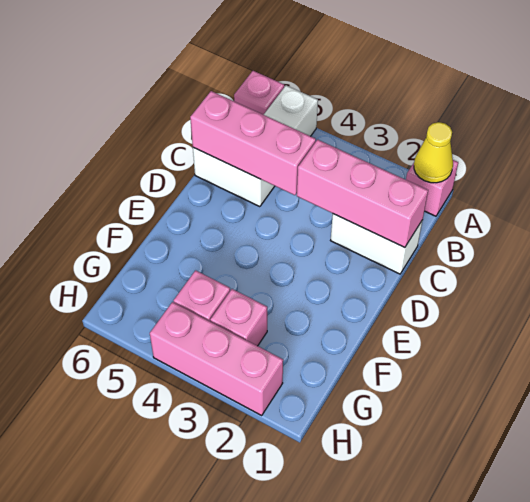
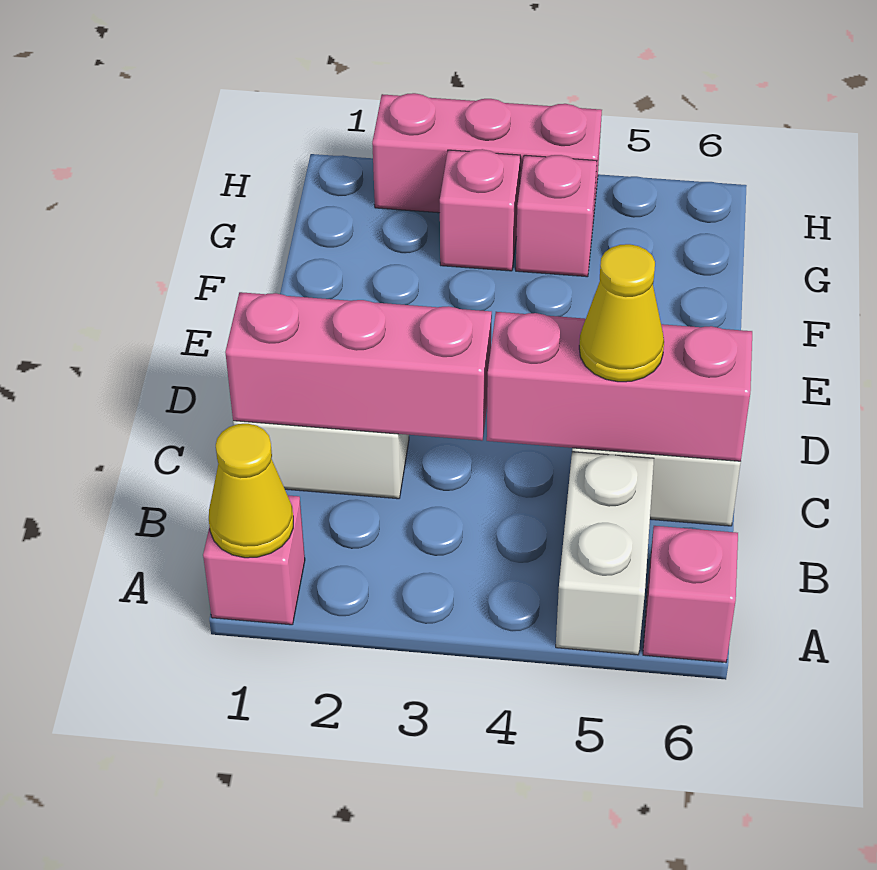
none -> yellow cone C5 level 3

